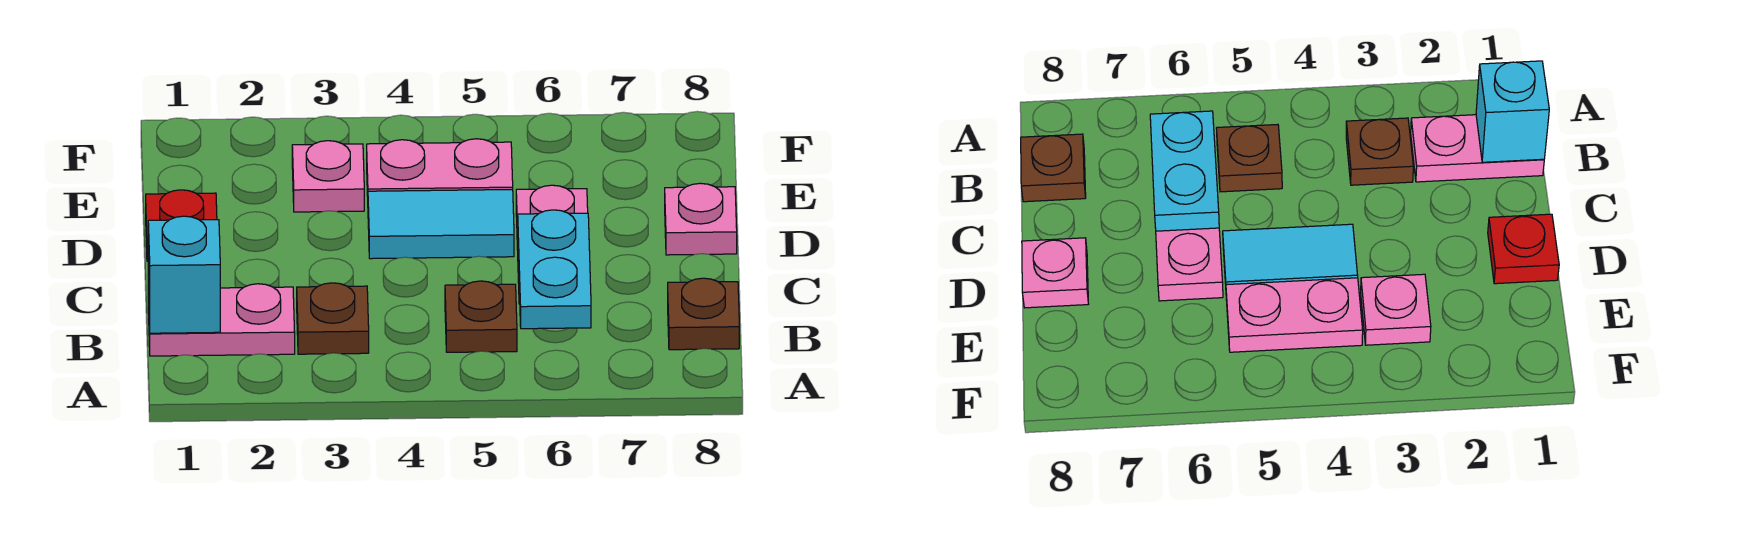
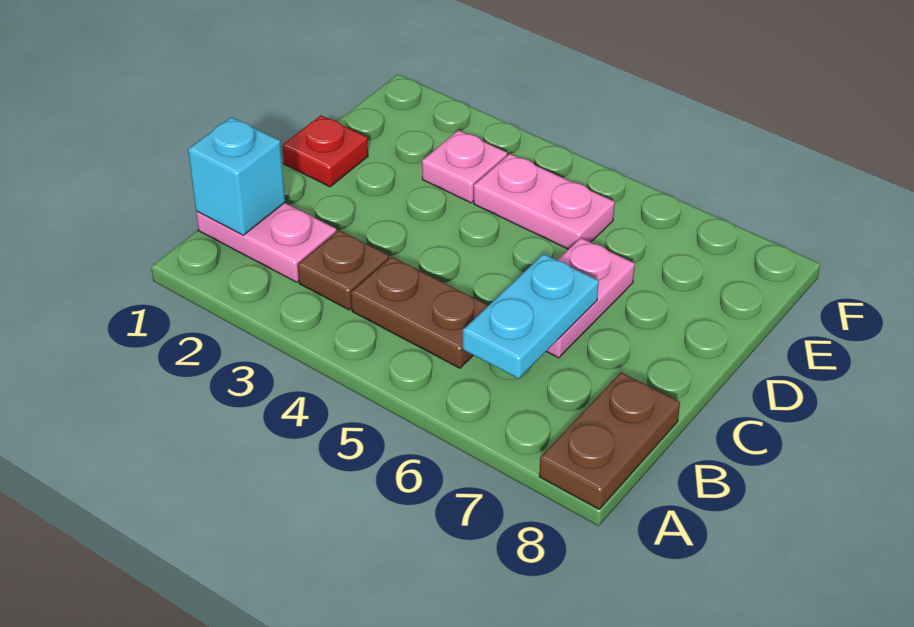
brown plate B5 level 1 -> brown plate B4:B5 level 1
brown plate B8 level 1 -> brown plate A8:B8 level 1
cyan tile D4:D5 level 1 -> none
pink plate D8 level 1 -> none

